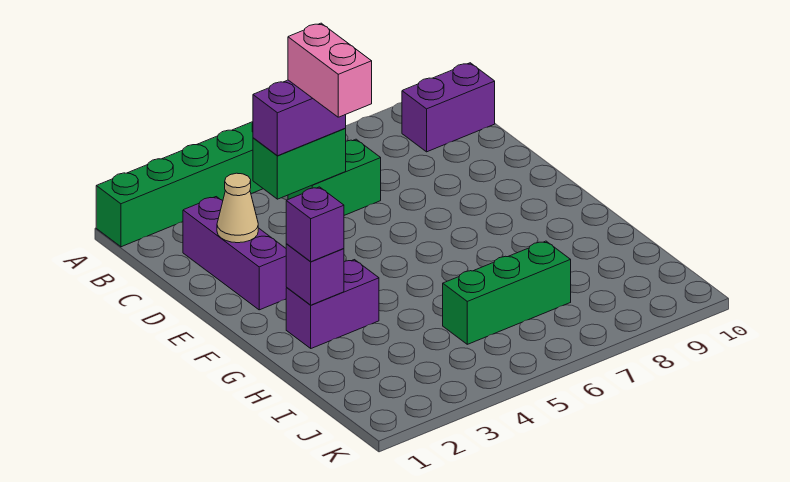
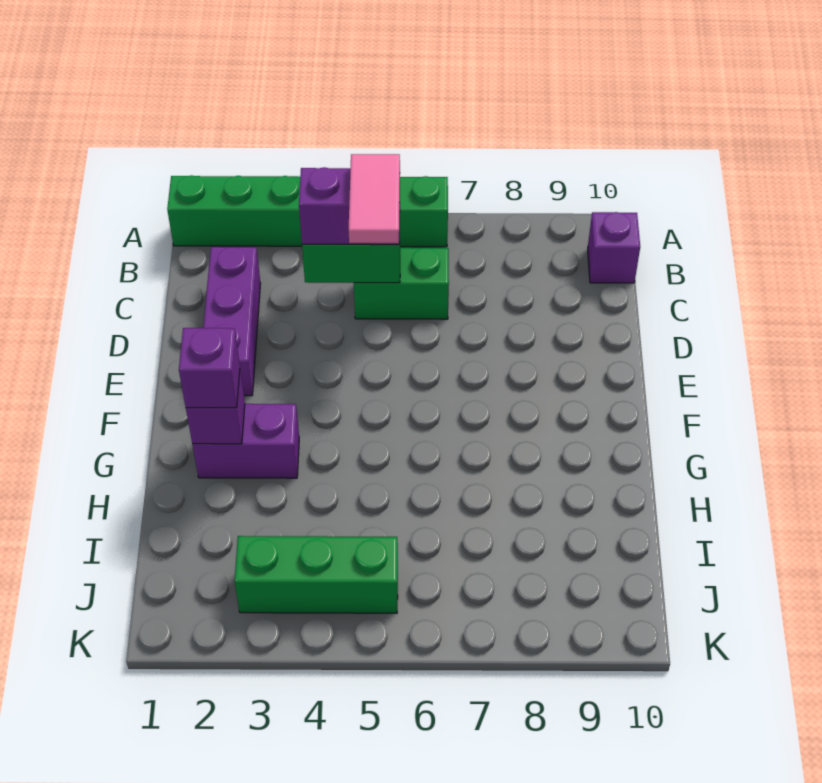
purple brick B9:B10 level 1 -> purple brick B10 level 1
pink brick C5:D5 level 4 -> pink tile C5:D5 level 4
tan cone D2 level 2 -> none
green brick I5:I7 level 1 -> green brick J3:J5 level 1

